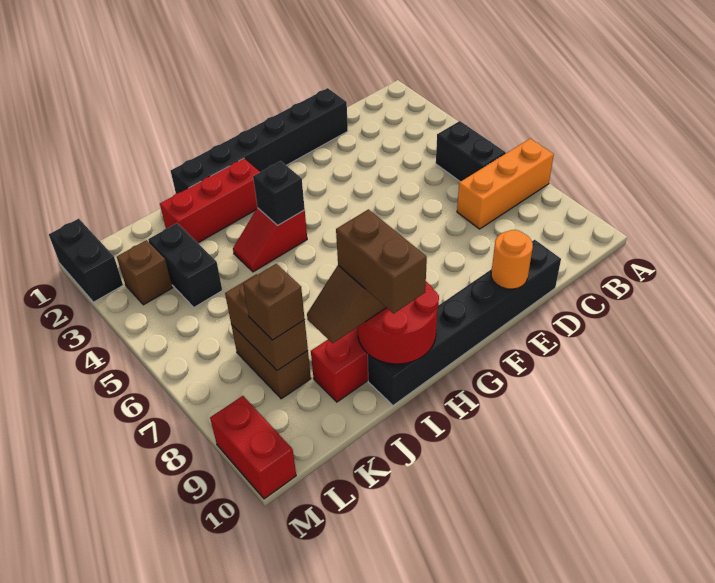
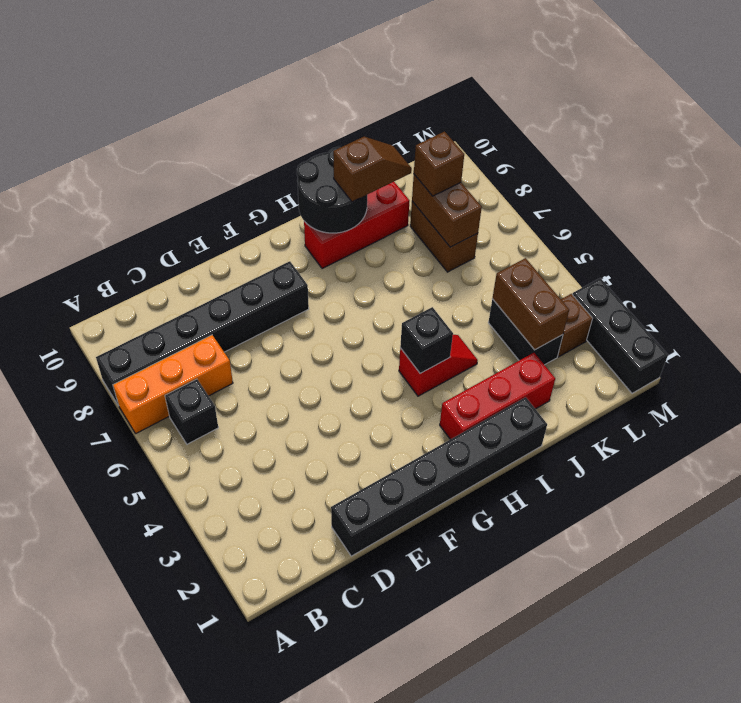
black brick B5:B6 level 1 -> black brick B6 level 1
black brick D10:I10 level 1 -> black brick A8:F8 level 1
orange round brick E10 level 2 -> none
red round brick H9:I10 level 2 -> black round brick H9:I10 level 2
brown brick I9:I10 level 4 -> brown brick K3:K4 level 2
black brick M1:M2 level 1 -> black brick M1:M3 level 1
red brick M9:M10 level 1 -> none

